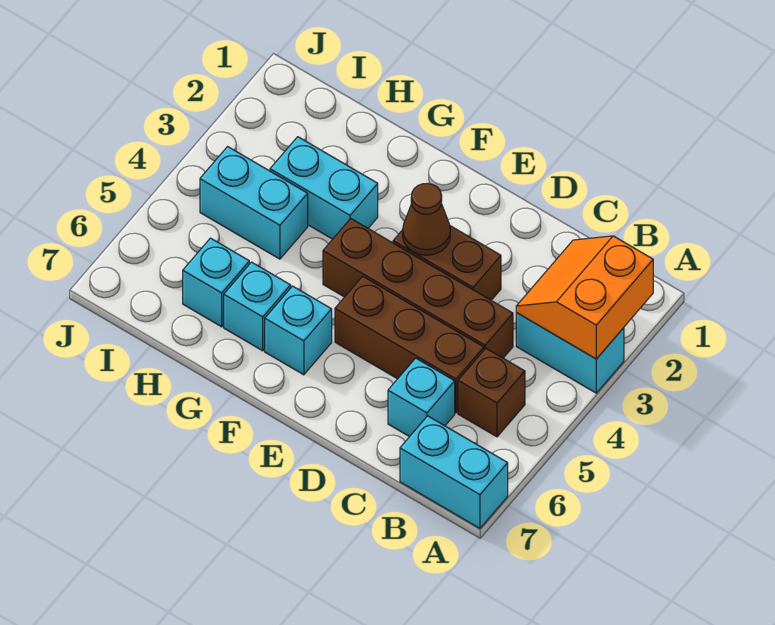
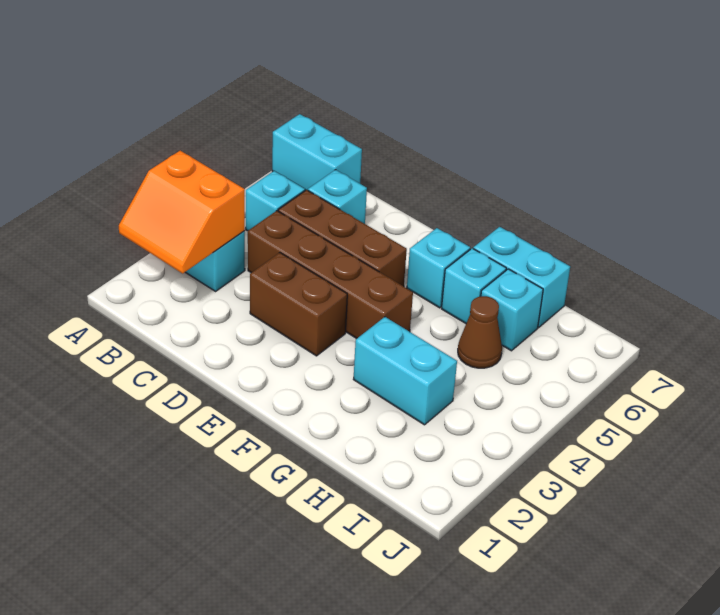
orange slope A2:B3 level 2 top A -> orange slope A2:B3 level 2 top 3
brown brick B5 level 1 -> cyan brick B5 level 1
brown cone E3 level 2 -> brown cone H5 level 1
cyan brick H4:I4 level 1 -> cyan brick G7:H7 level 1

